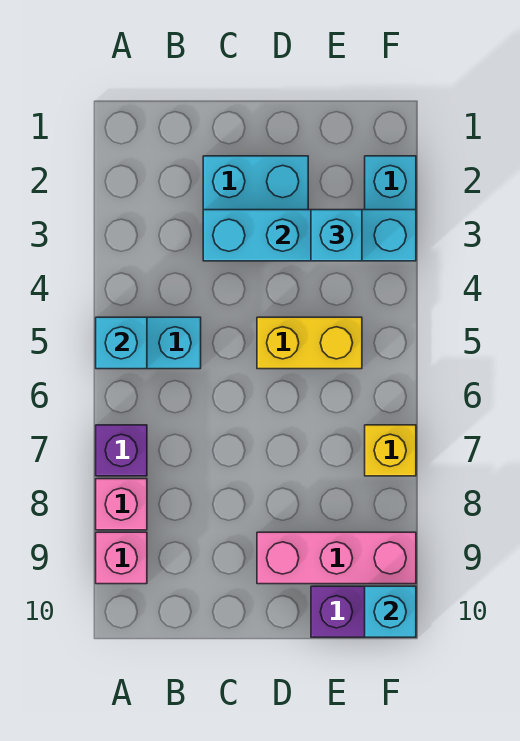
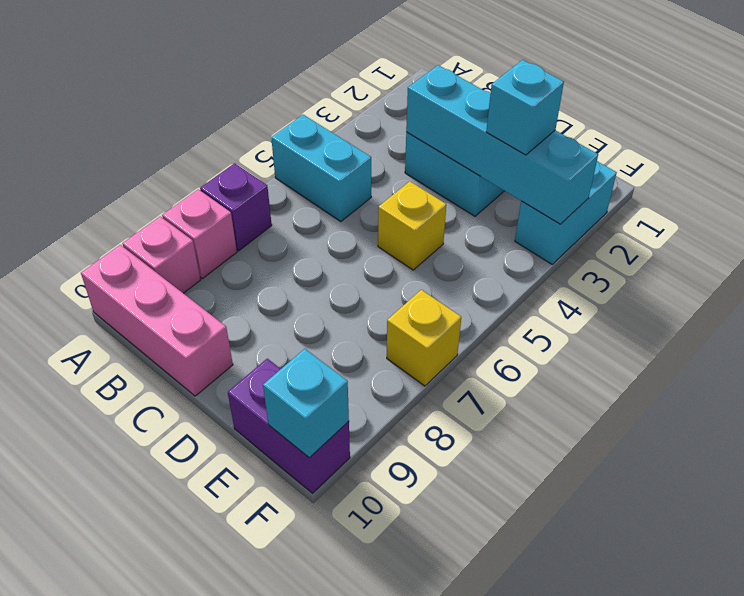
cyan brick A5 level 2 -> none
yellow brick D5:E5 level 1 -> yellow brick D5 level 1
pink brick D9:F9 level 1 -> pink brick A10:C10 level 1

